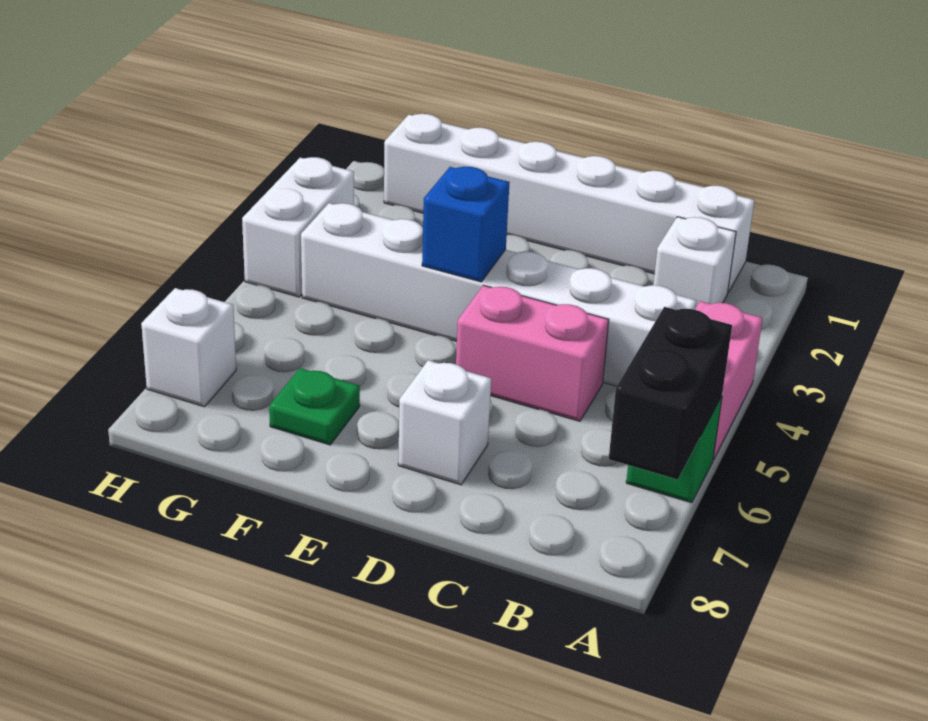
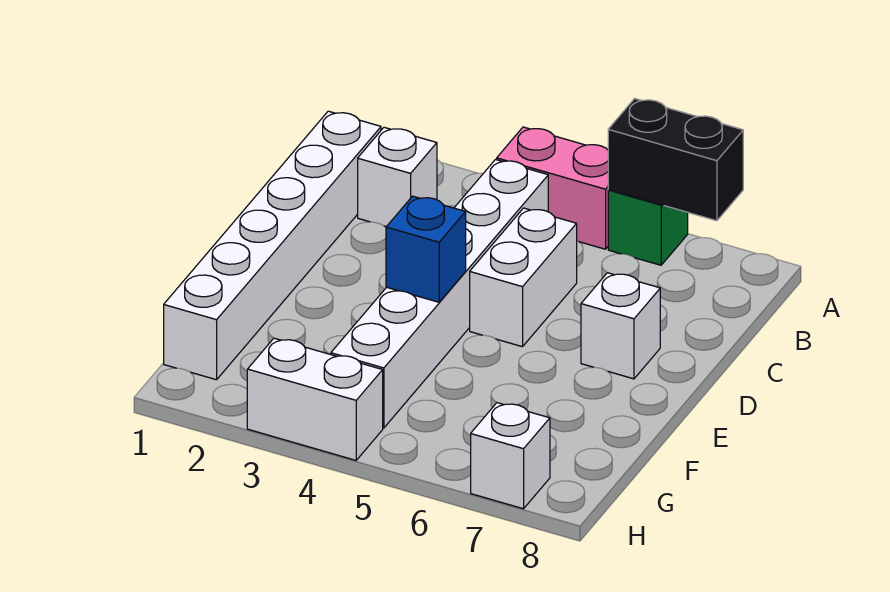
pink brick C5:D5 level 1 -> white brick C5:D5 level 1
green plate F7 level 1 -> none

